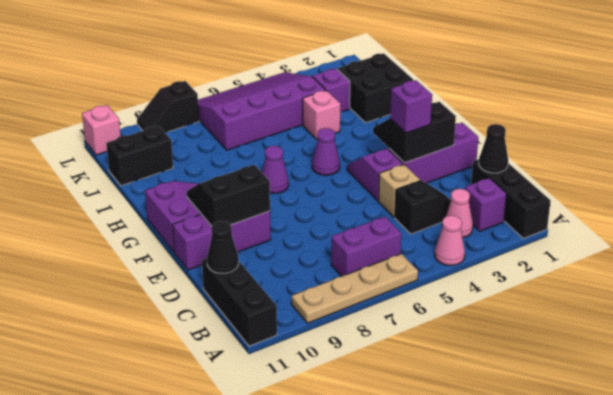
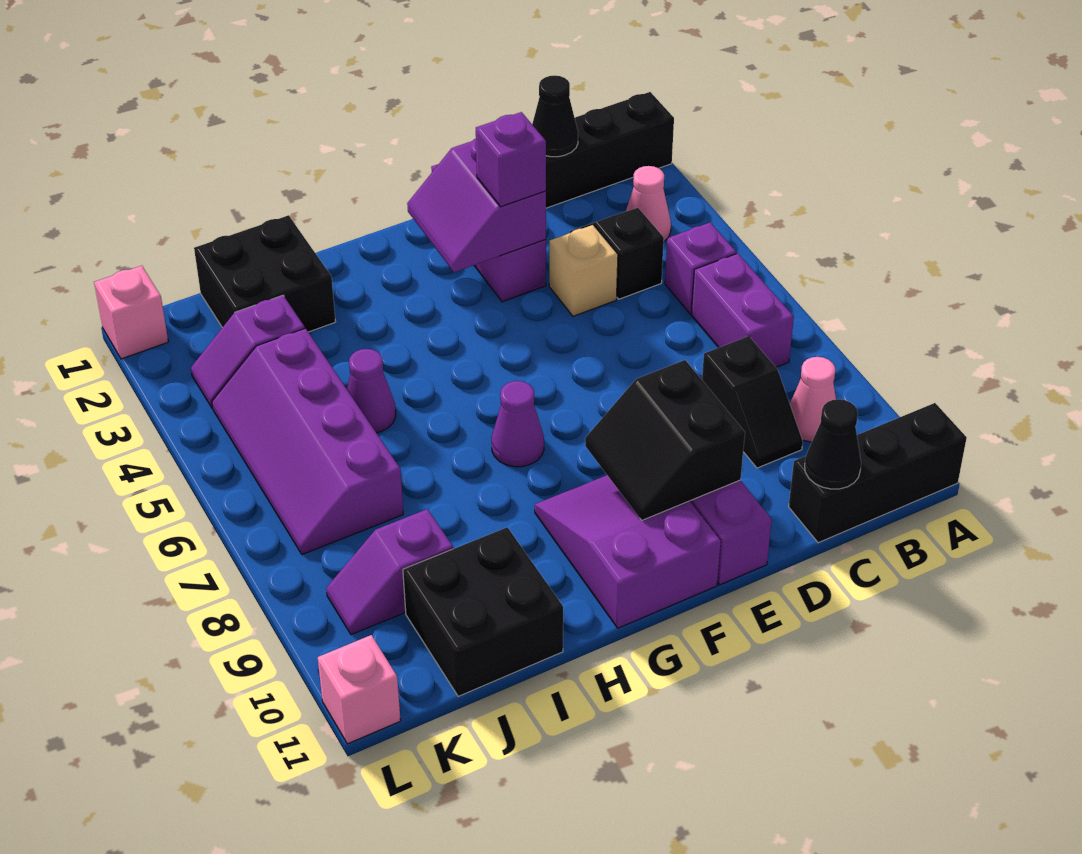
pink cone A4 level 1 -> pink cone B9 level 1
tan plate A6:A9 level 1 -> none
purple brick B2 level 1 -> purple brick B5 level 1
black slope E2:F3 level 2 top E -> purple slope E2:F3 level 2 top E
purple slope E4:F4 level 1 top E -> purple slope J9:K9 level 1 top J
purple cone G5 level 1 -> purple cone I5 level 1
pink brick I4 level 1 -> pink brick L1 level 1
purple slope J4:L7 level 1 top J -> purple slope J4:K7 level 1 top J
black brick J10:J11 level 1 -> black brick I10:J11 level 1
black slope L8:L9 level 1 top 8 -> black slope C8:C9 level 1 top 8

